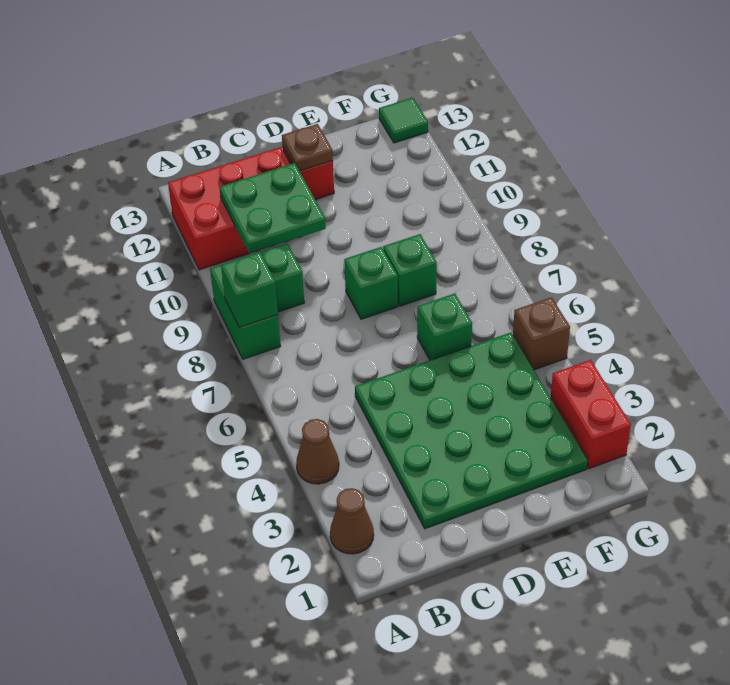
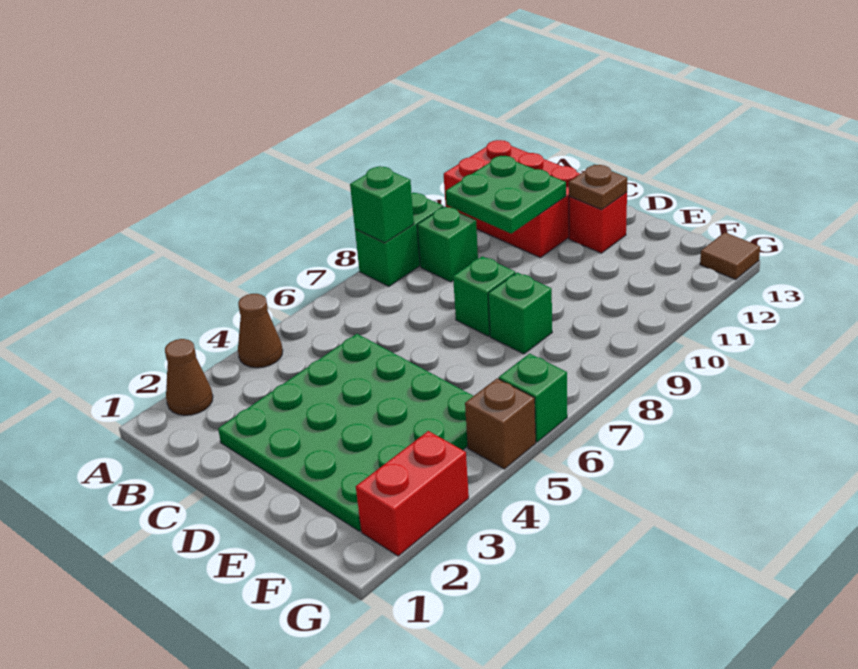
green brick E6 level 1 -> green brick G6 level 1
green tile G13 level 1 -> brown tile G13 level 1

